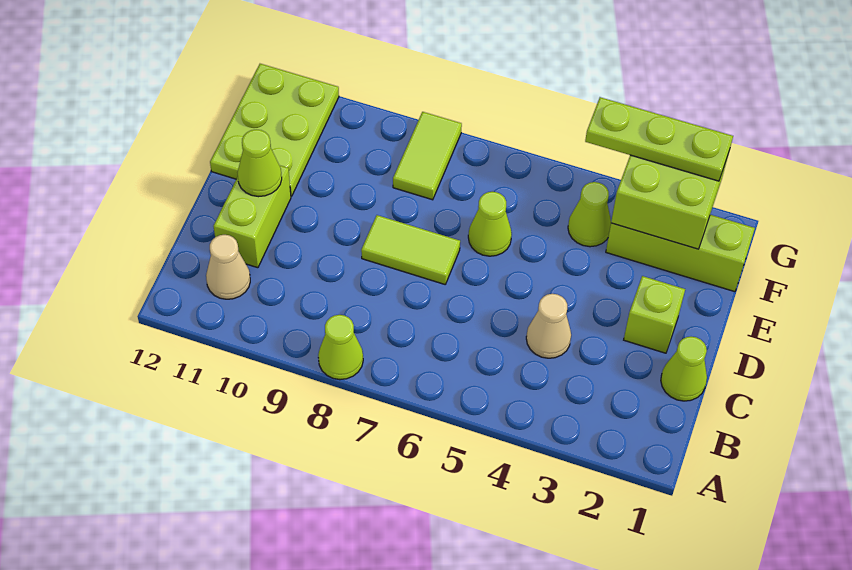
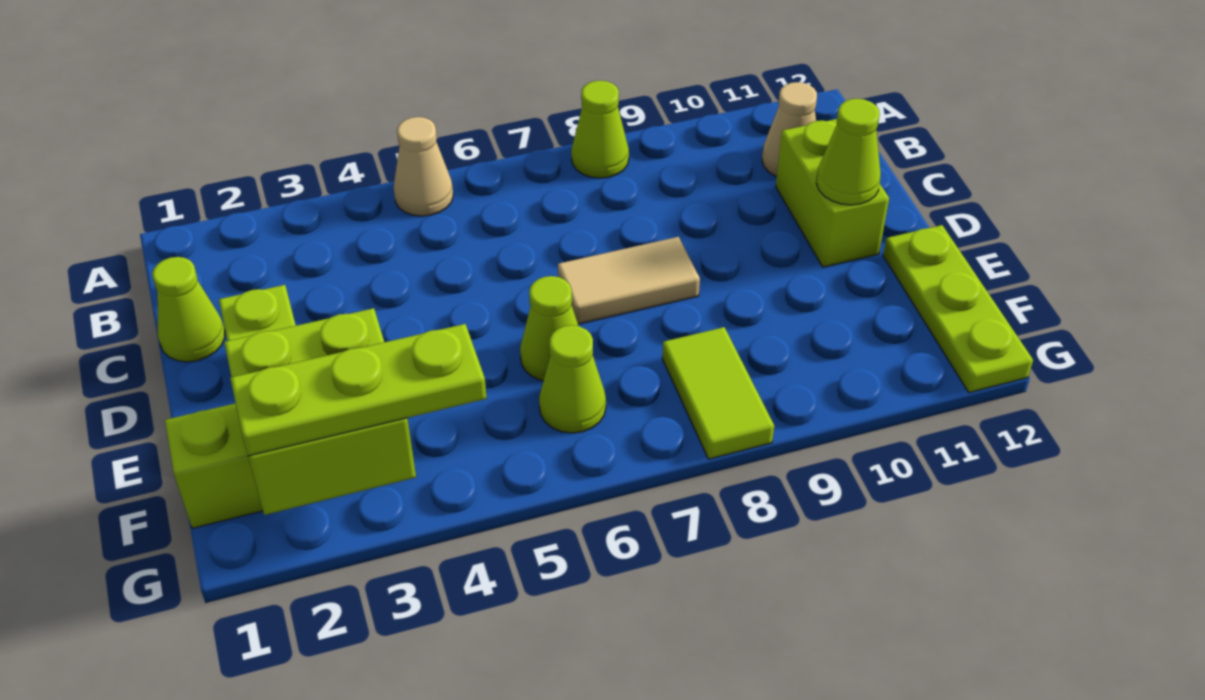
tan cone C4 level 1 -> tan cone A5 level 1
lime tile D7:D8 level 1 -> tan tile D7:D8 level 1
lime plate E11:G12 level 1 -> lime plate E12:G12 level 1
lime cone F4 level 1 -> lime cone F6 level 1

